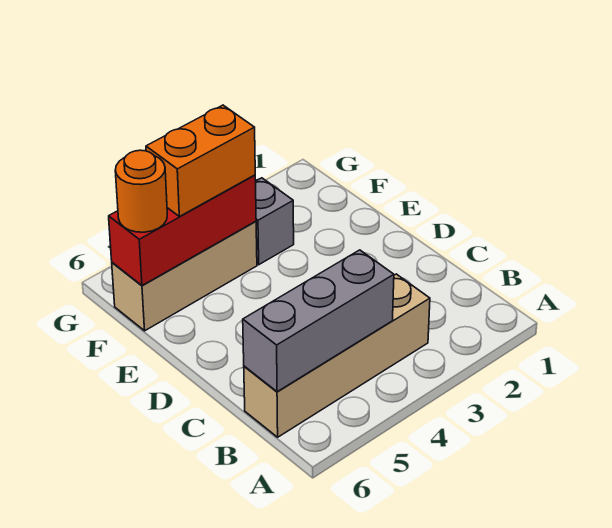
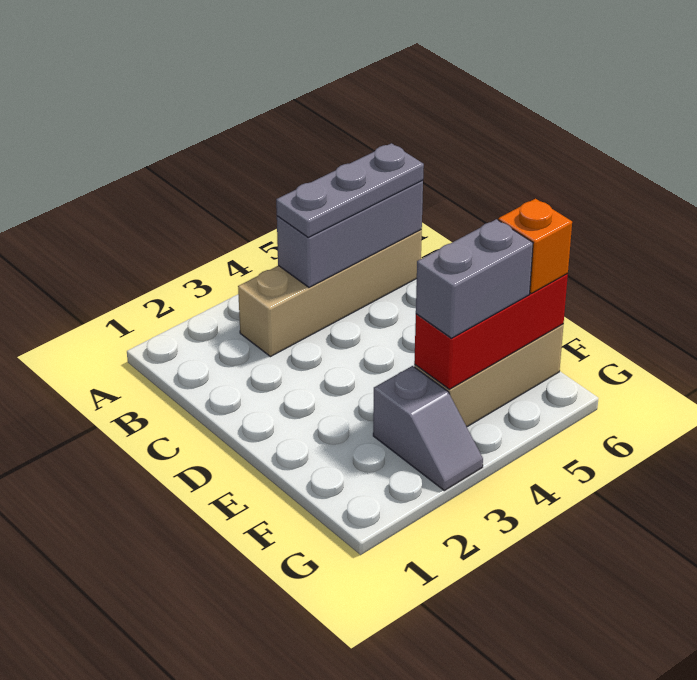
none -> grey plate B4:B6 level 3
orange brick F4:F5 level 3 -> grey brick F4:F5 level 3
orange round brick F6 level 3 -> orange brick F6 level 3

